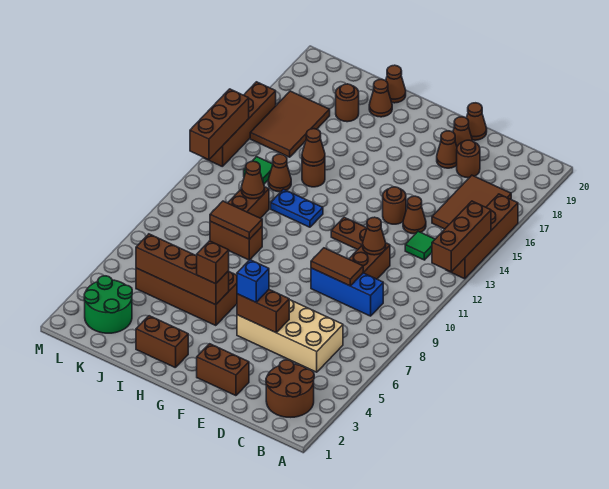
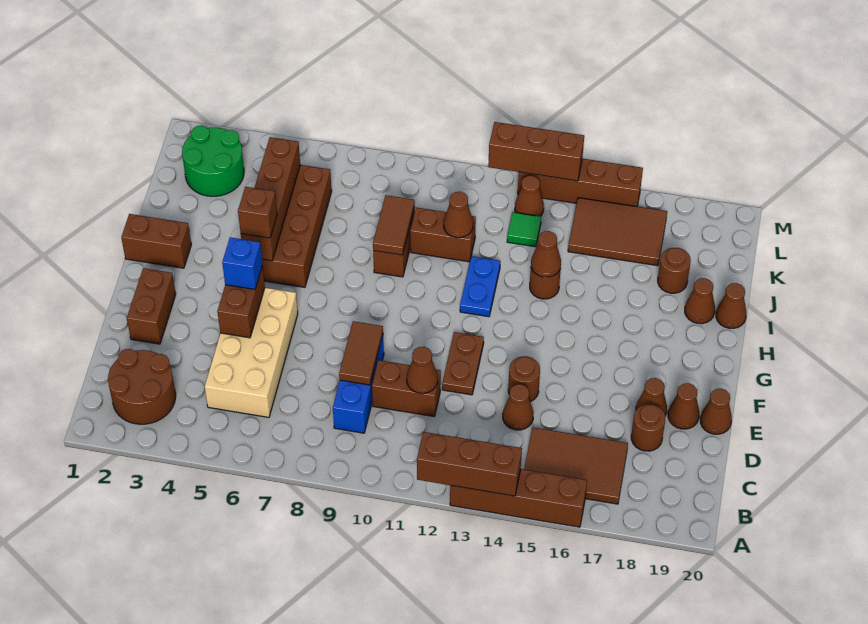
green tile C13 level 1 -> none
brown brick H2:I2 level 1 -> brown brick H1:H2 level 1
brown cone J13 level 1 -> brown cone L13 level 1

